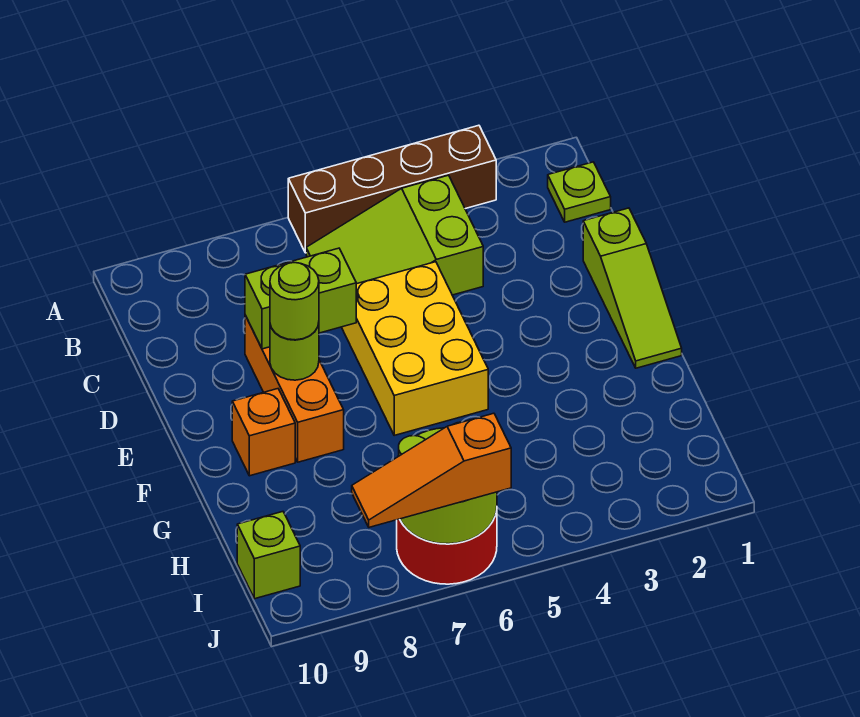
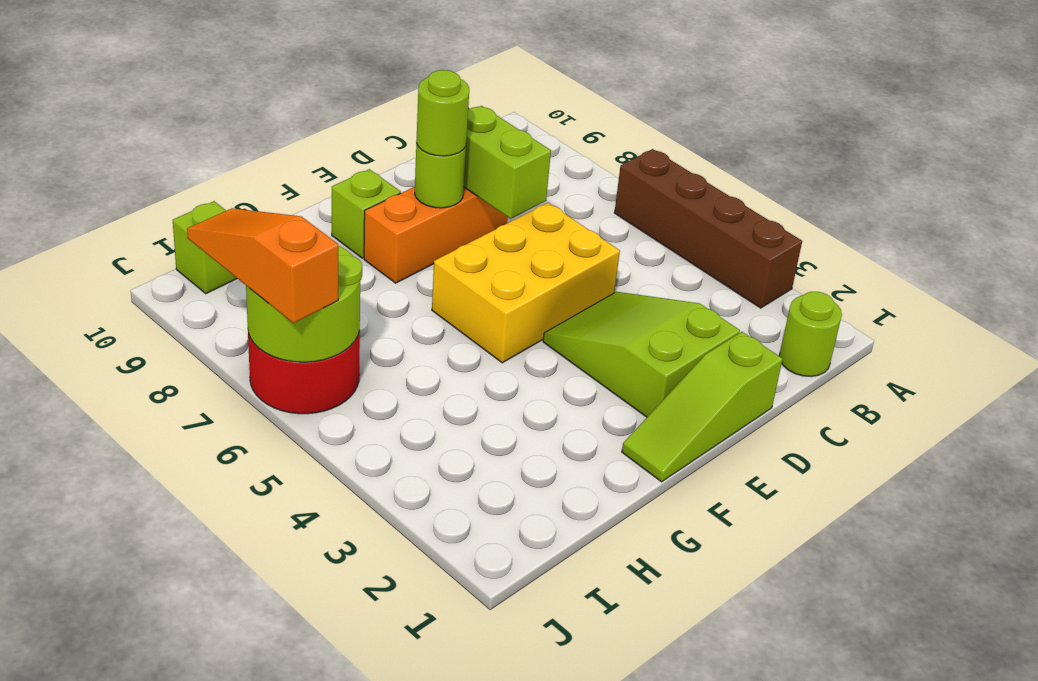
lime plate B1 level 1 -> lime round brick B1 level 1
lime slope B4:C6 level 1 top 4 -> lime slope D2:E4 level 1 top 2
orange brick F9 level 1 -> lime brick F9 level 1

